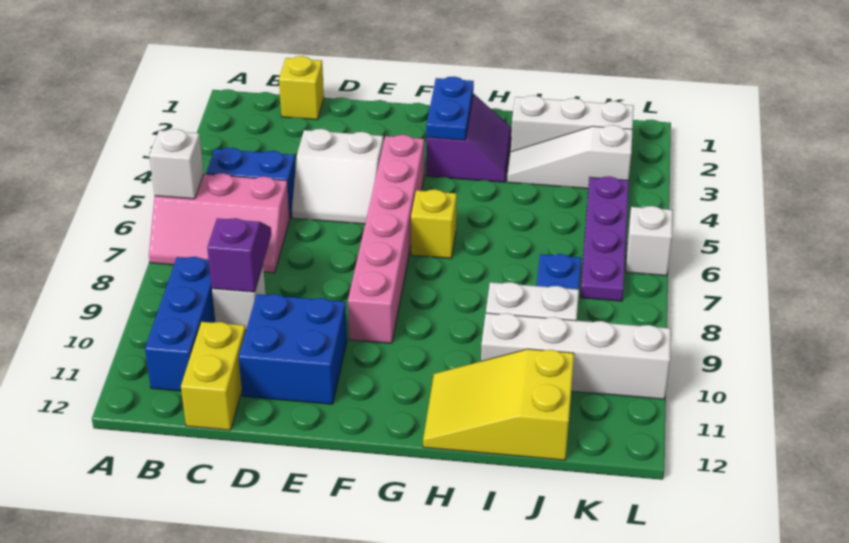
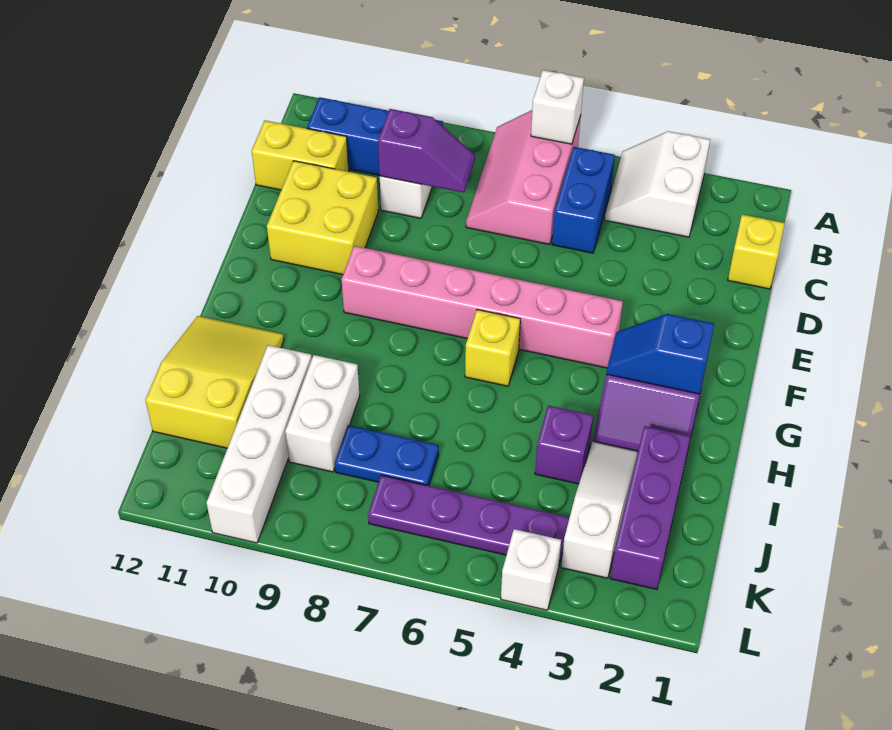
white slope D4:E5 level 1 top 4 -> white slope A3:B4 level 1 top 3
blue brick D10:E11 level 1 -> yellow brick D10:E11 level 1
blue plate G2:G3 level 2 -> blue slope G2:G3 level 2 top 2
white brick I2:K2 level 1 -> purple brick I2:K2 level 1
none -> purple brick I4 level 1
white brick L6 level 1 -> white brick L4 level 1

